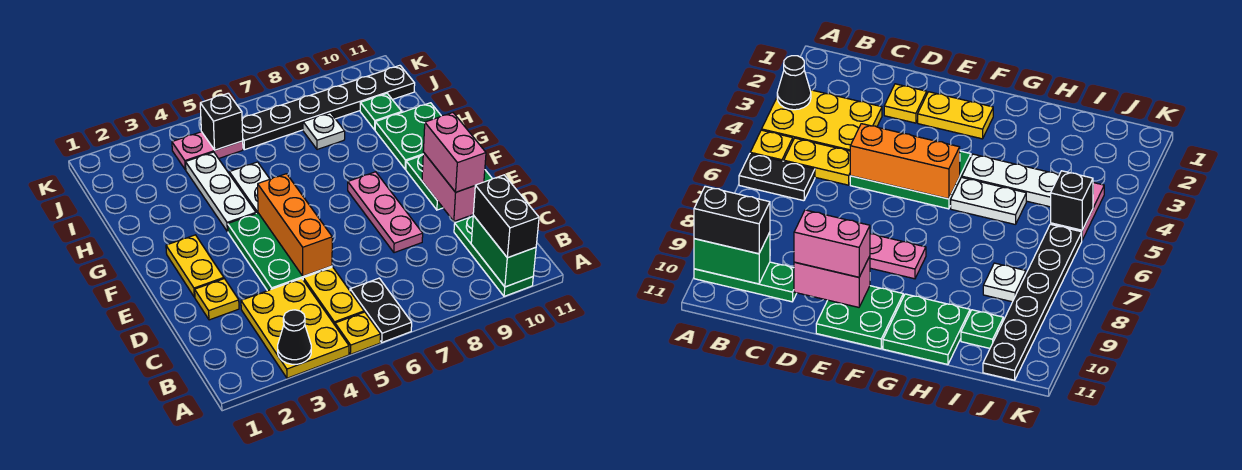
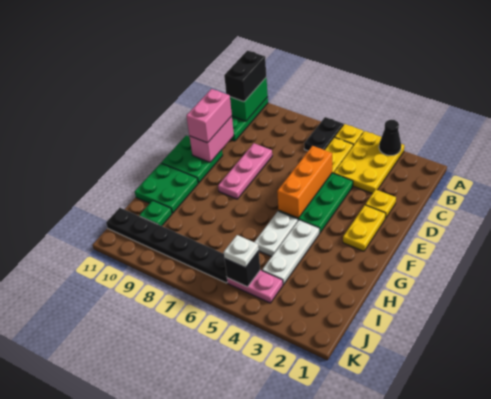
white plate I8 level 1 -> white plate J5 level 3

